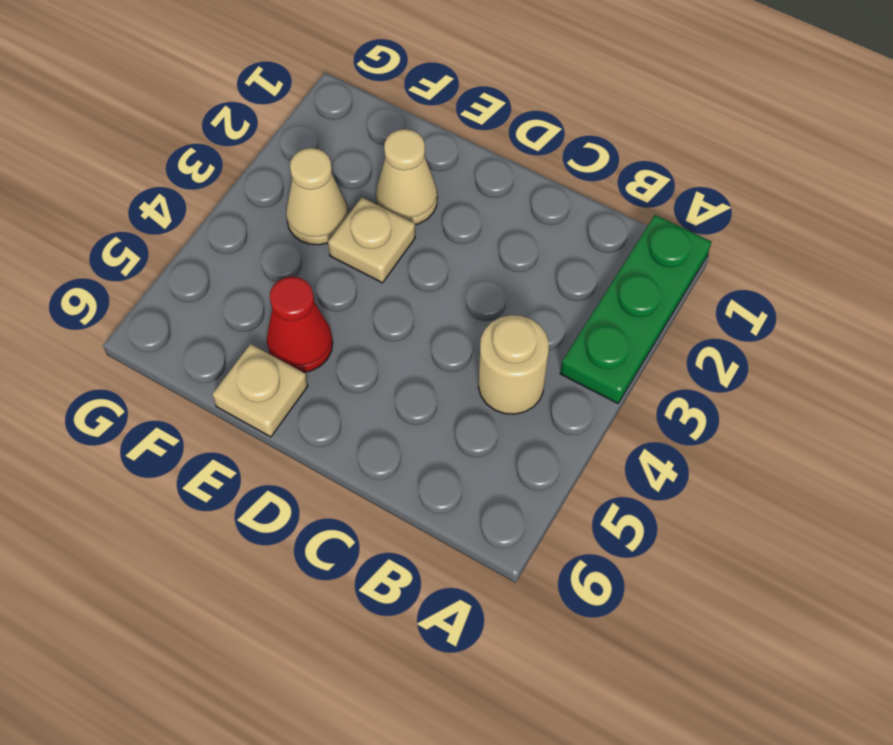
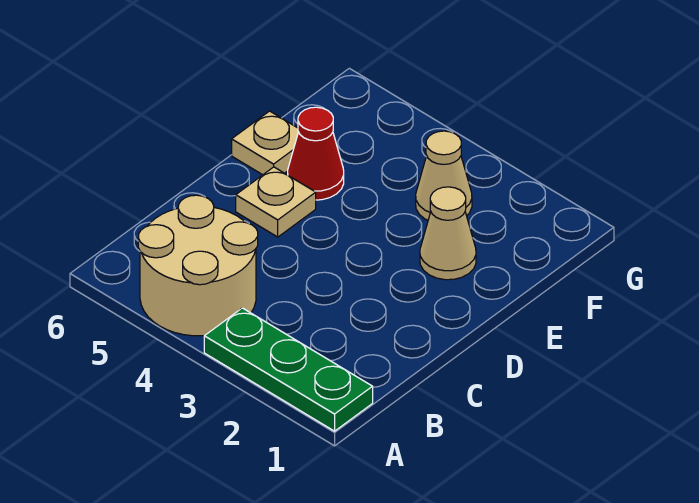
tan round brick B4 level 1 -> tan round brick A4:B5 level 1
tan plate E3 level 1 -> tan plate D5 level 1

